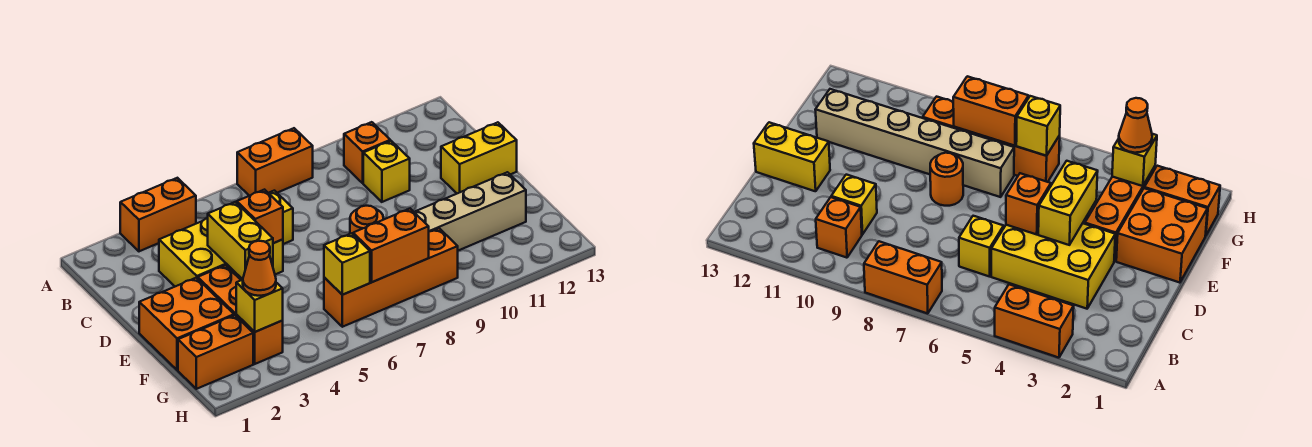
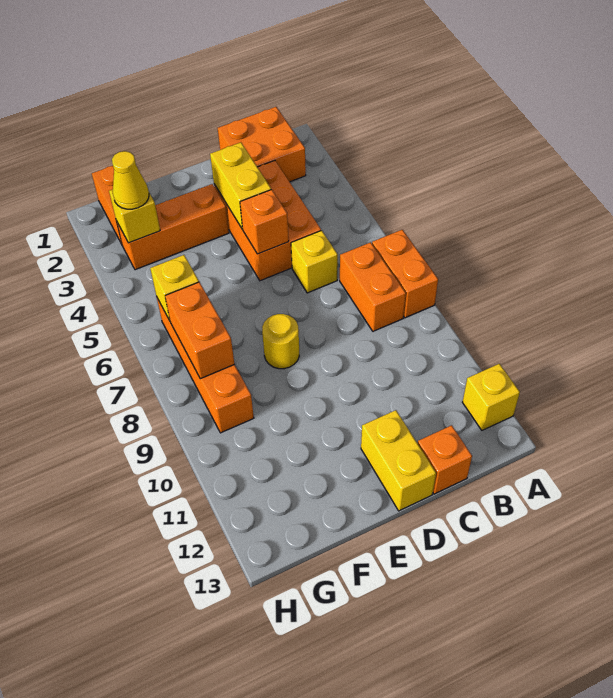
orange brick A3:A4 level 1 -> orange brick B7:B8 level 1
orange brick B10 level 1 -> orange brick C13 level 1
yellow brick C3:D5 level 1 -> orange brick C3:D5 level 1
yellow brick C10 level 1 -> yellow brick A12 level 1
yellow brick D4:E4 level 2 -> yellow brick D3:D4 level 2
orange brick E1:F2 level 1 -> orange brick B1:C2 level 1
orange round brick E8 level 1 -> yellow round brick E8 level 1
tan brick F7:F12 level 1 -> none
orange cone G3 level 3 -> yellow cone G3 level 3

